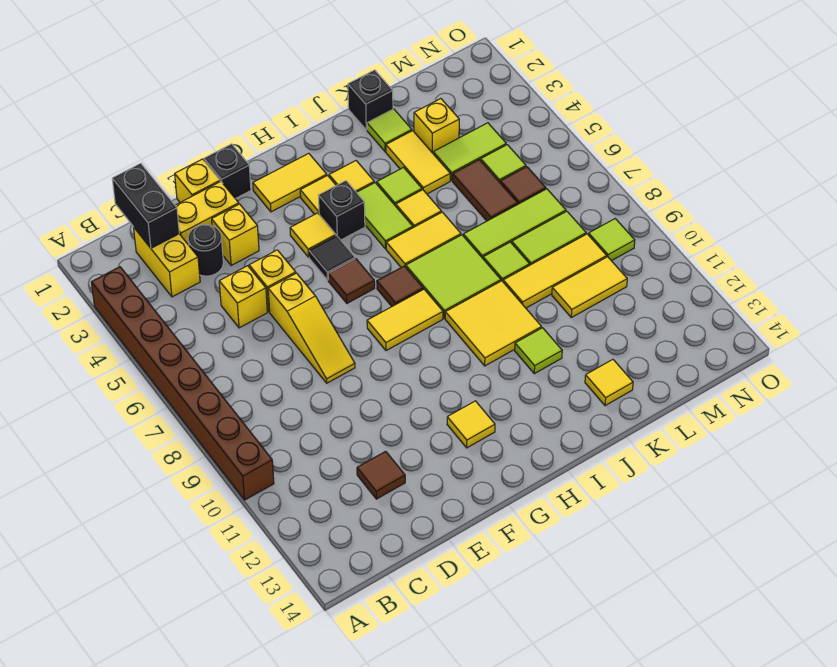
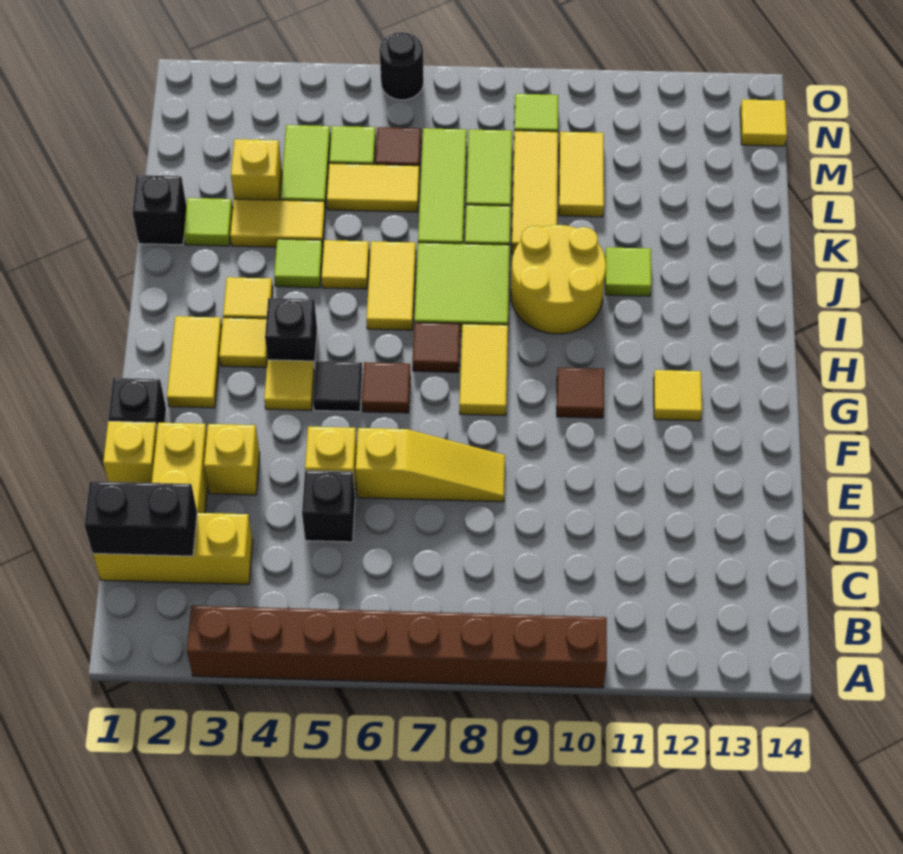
yellow brick C2:C3 level 1 -> yellow brick C1:C3 level 1
black round brick D3 level 1 -> black round brick O6 level 1
yellow brick D5 level 1 -> black brick D5 level 1
brown tile D12 level 1 -> brown tile G10 level 1
lime tile I4:I5 level 1 -> none
yellow tile I9:J10 level 1 -> yellow round brick I9:J10 level 1
yellow tile K13 level 1 -> yellow tile N14 level 1
brown tile L5:L6 level 1 -> yellow tile L5:L6 level 1

